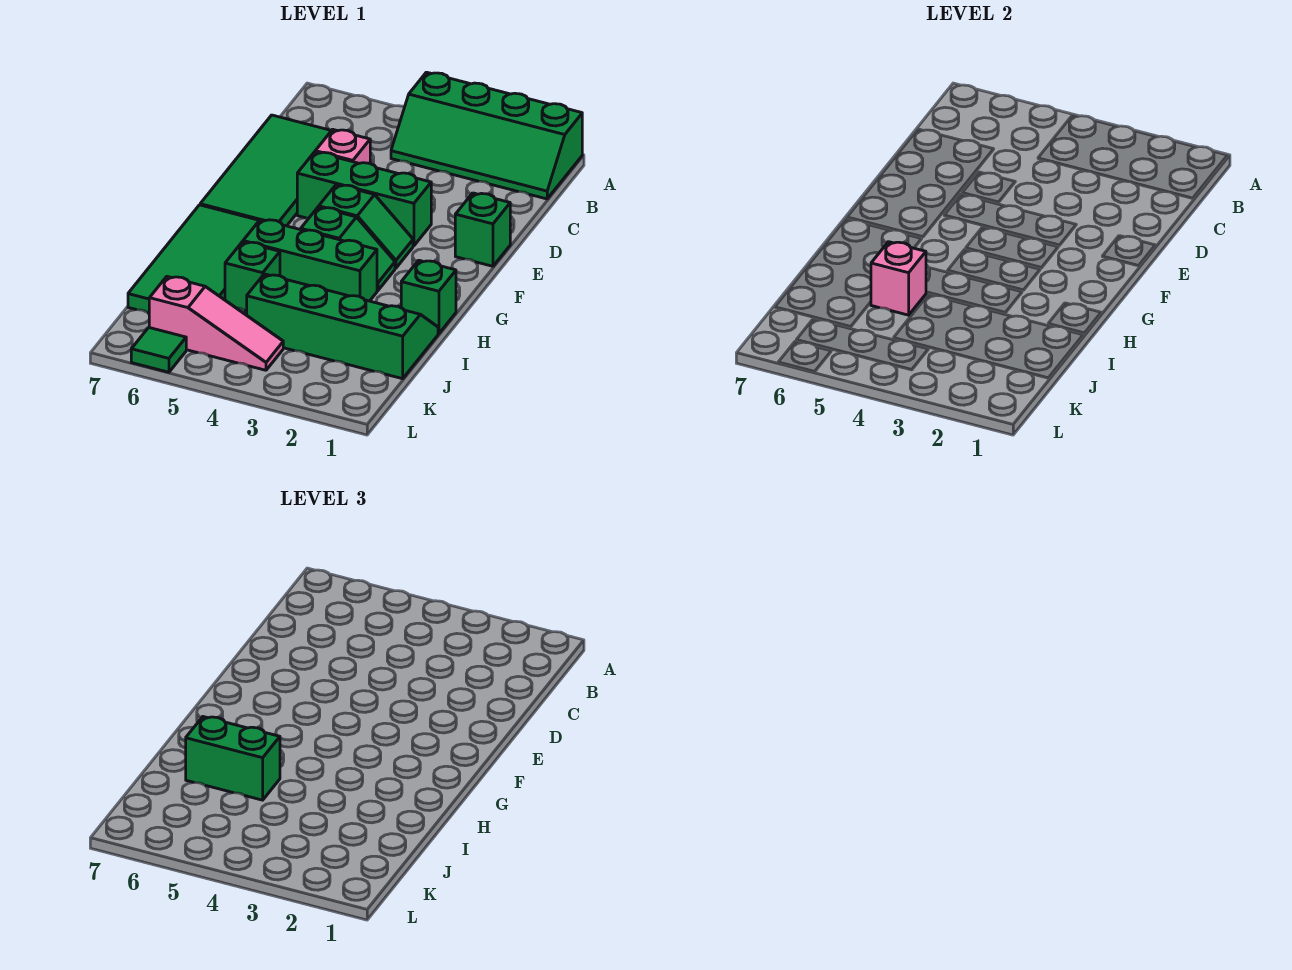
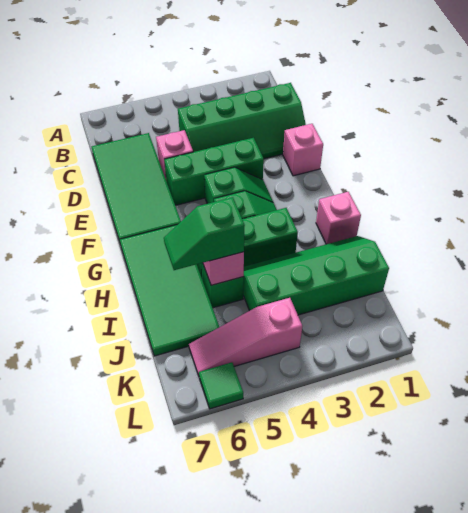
green slope A1:B4 level 1 top A -> green slope C1:D4 level 1 top C
green brick E1 level 1 -> pink brick E1 level 1
green brick H1 level 1 -> pink brick H1 level 1
green brick I5:I6 level 3 -> green slope I5:I6 level 3 top 5
pink slope K4:K6 level 1 top 6 -> pink slope K4:K6 level 1 top 4

